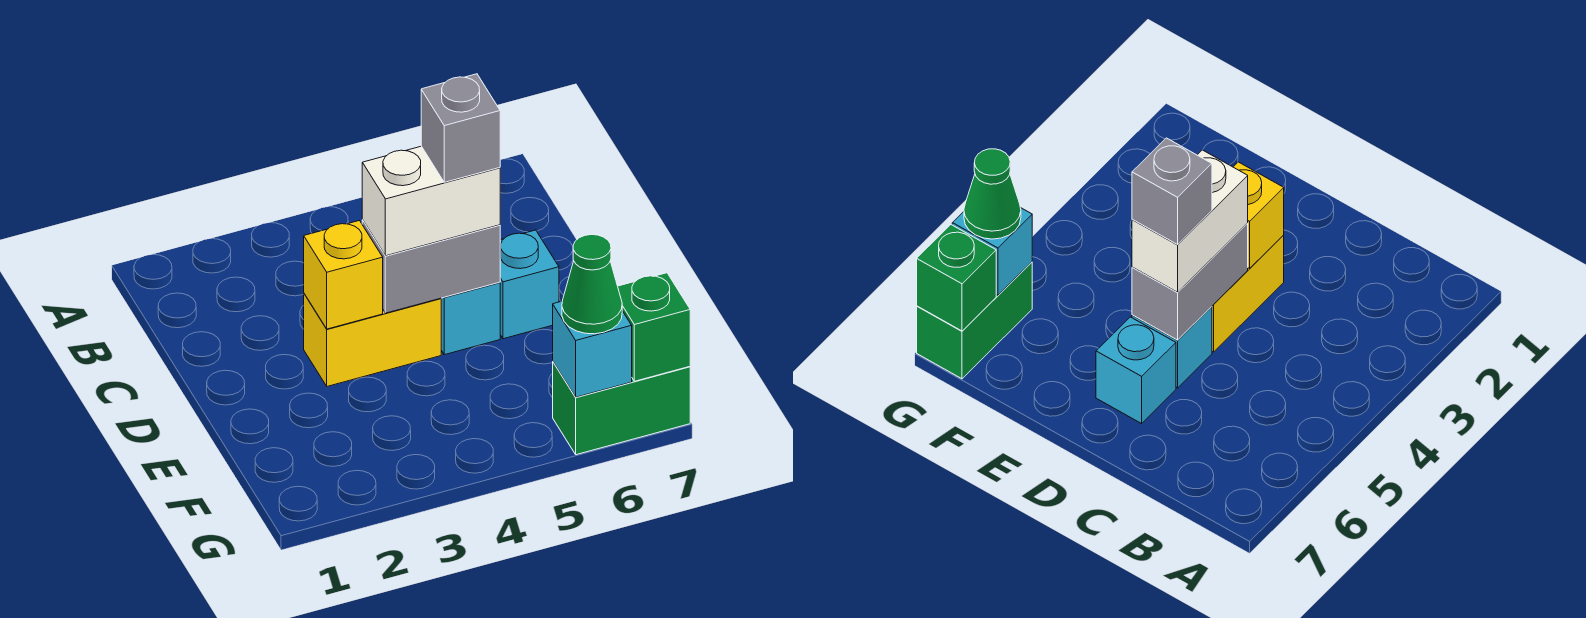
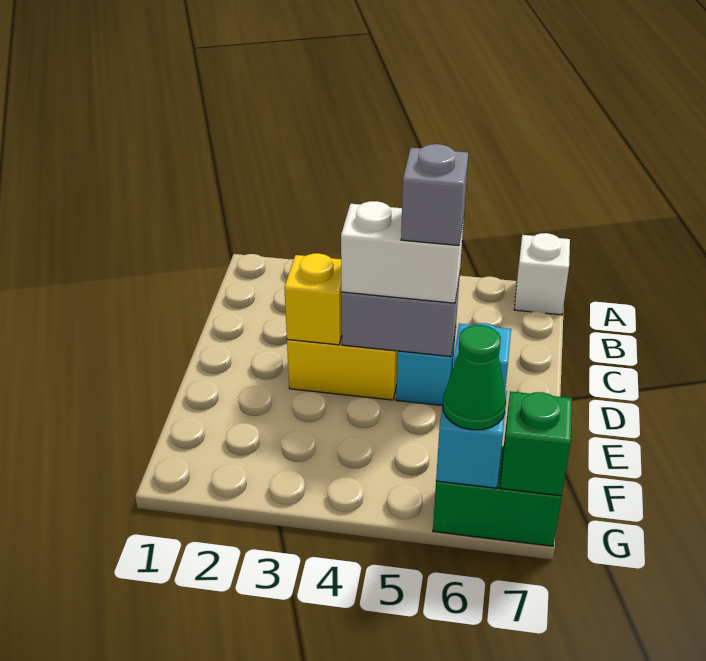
none -> white brick A7 level 1

